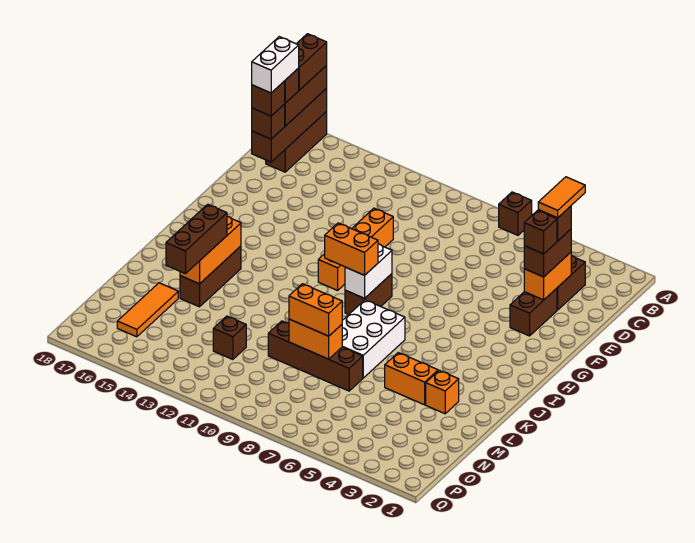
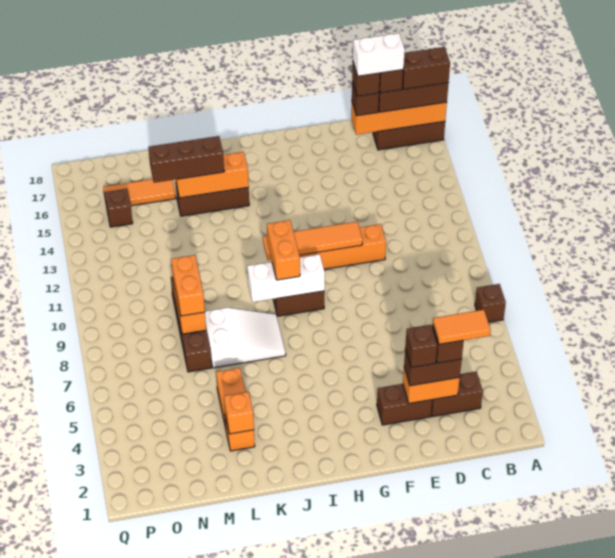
brown brick A17:D17 level 2 -> orange brick A17:D17 level 2
none -> orange tile F11:I11 level 2
white brick H9:I9 level 2 -> white brick H9:J9 level 2
white brick J7:L8 level 1 -> white slope J7:L8 level 1 top L
none -> orange brick L3 level 2
brown brick N12 level 1 -> brown brick O15 level 1

